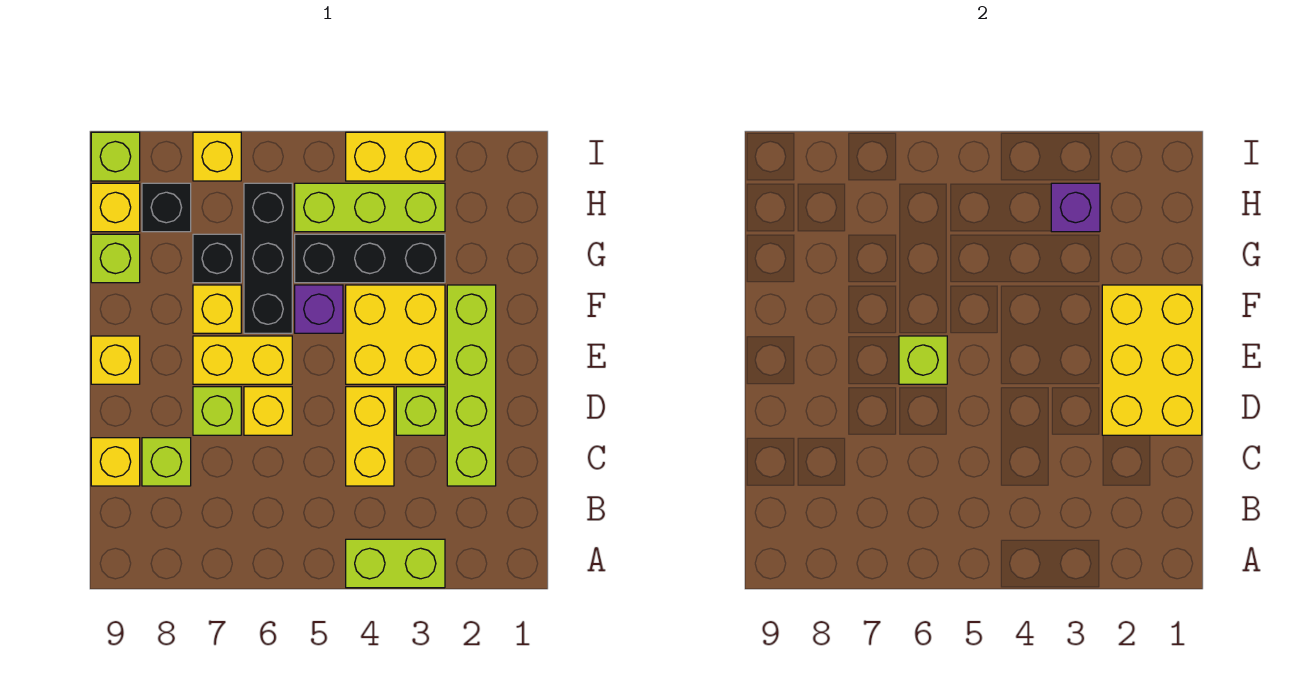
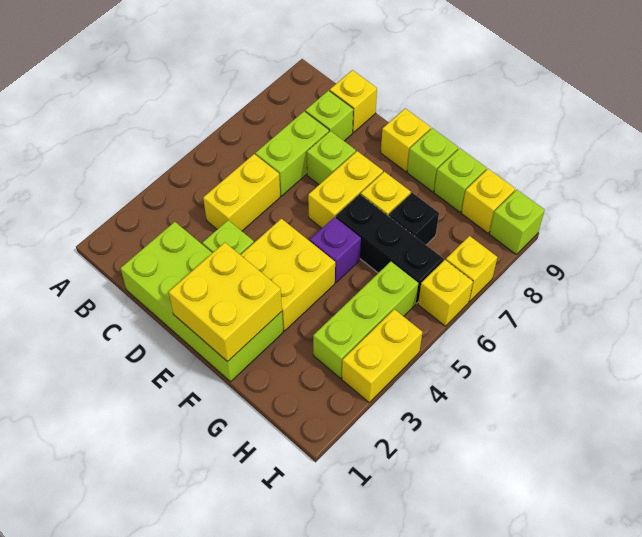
lime brick A3:A4 level 1 -> lime brick C6:C7 level 1
lime brick C2:F2 level 1 -> lime brick C1:F2 level 1
yellow brick C4:D4 level 1 -> yellow brick C4:C5 level 1
yellow brick D1:F2 level 2 -> yellow brick E1:F2 level 2
yellow brick D6 level 1 -> yellow brick I6 level 1
lime brick E6 level 2 -> lime brick F9 level 1
black brick G3:G5 level 1 -> none
purple brick H3 level 2 -> none
black brick H8 level 1 -> none

